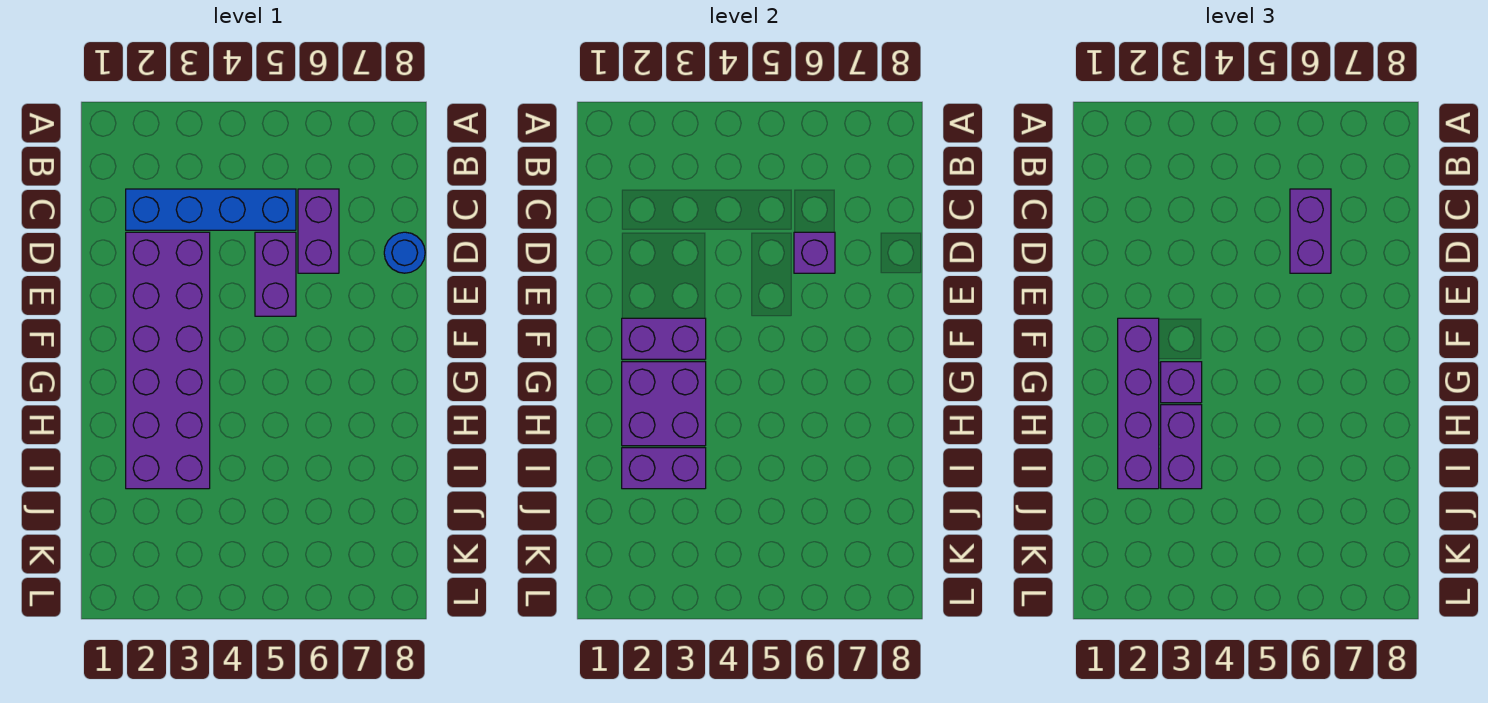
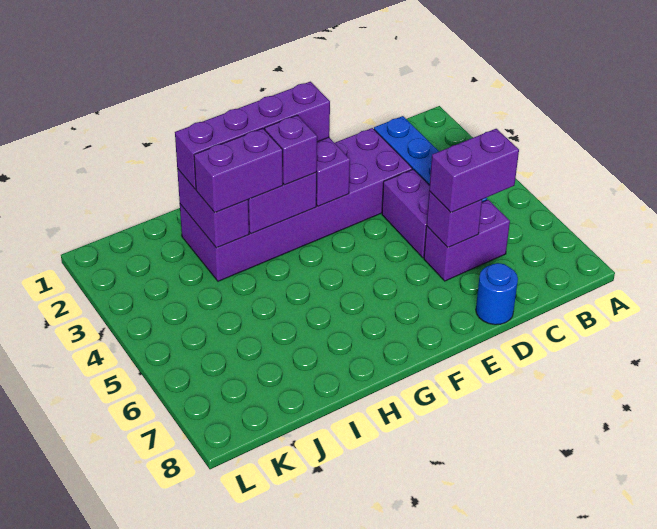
purple brick D5:E5 level 1 -> purple brick D4:D5 level 1

